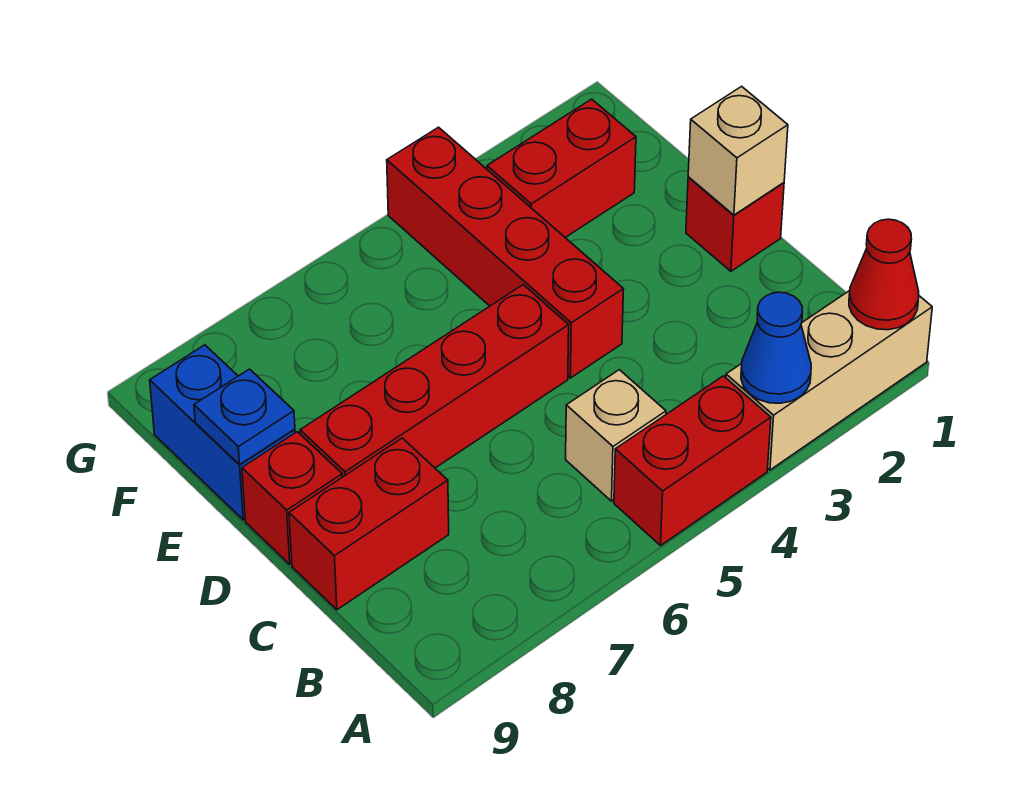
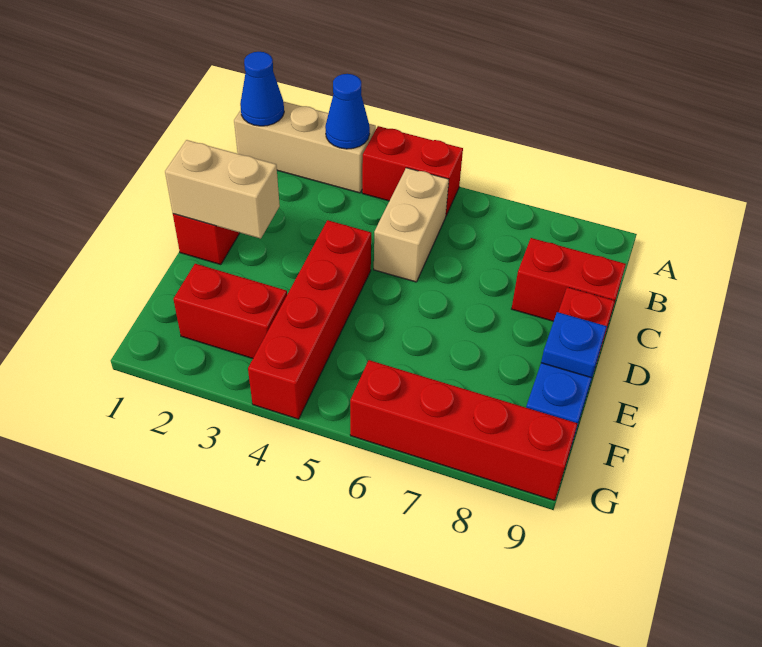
red cone A1 level 2 -> blue cone A1 level 2
tan brick B5 level 1 -> tan brick B5:C5 level 1
tan brick D1 level 2 -> tan brick D1:D2 level 2
red brick D5:D8 level 1 -> red brick G6:G9 level 1

